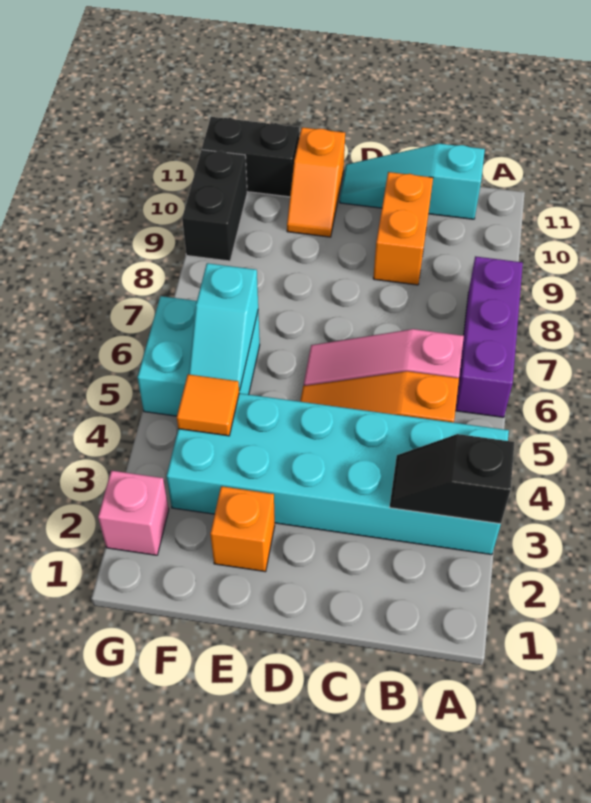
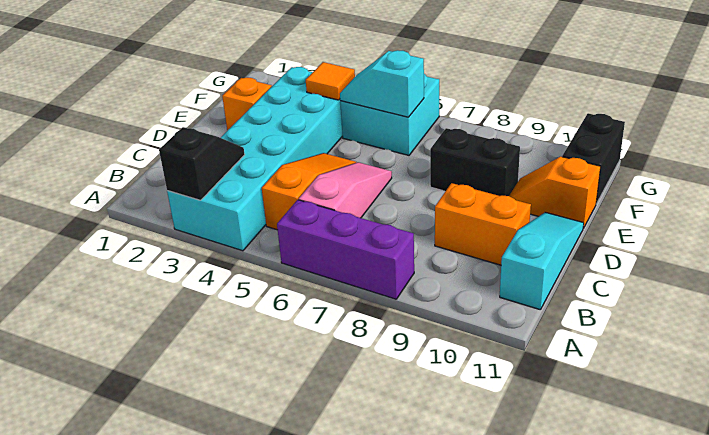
pink brick G2 level 1 -> none
black brick G9:G10 level 1 -> black brick E8:E9 level 1

